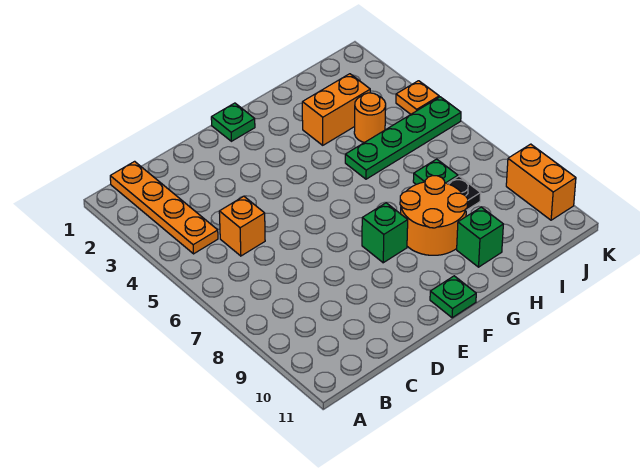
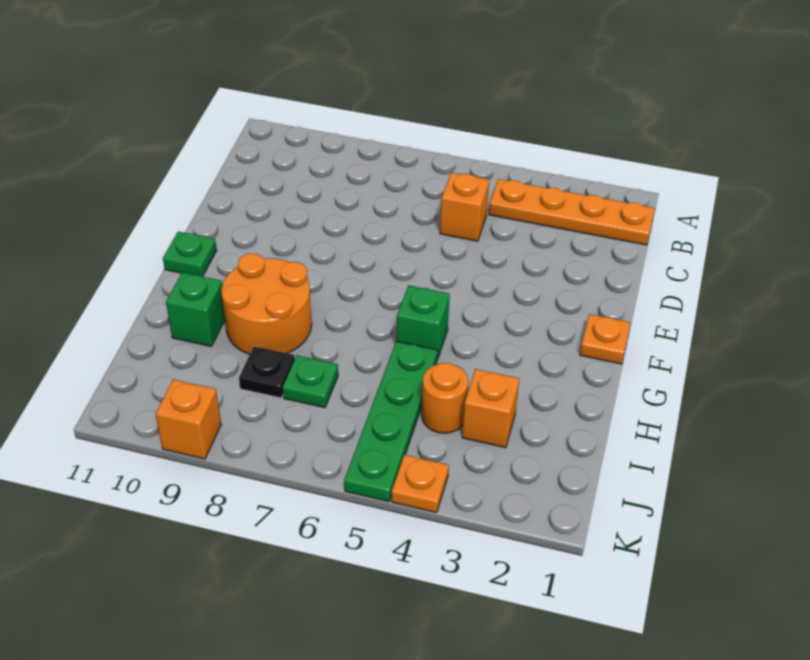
green plate F1 level 1 -> orange plate F1 level 1
green brick F8 level 1 -> green brick G5 level 1
orange brick H3:I3 level 1 -> orange brick I3 level 1
orange brick K9:K10 level 1 -> orange brick K9 level 1

